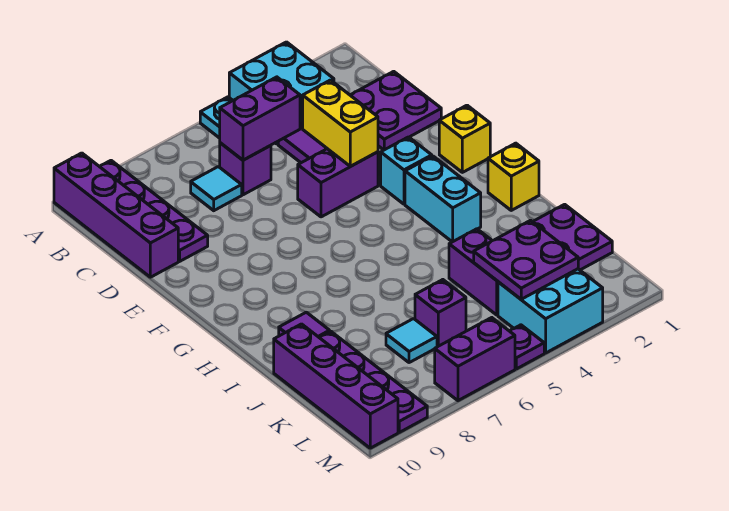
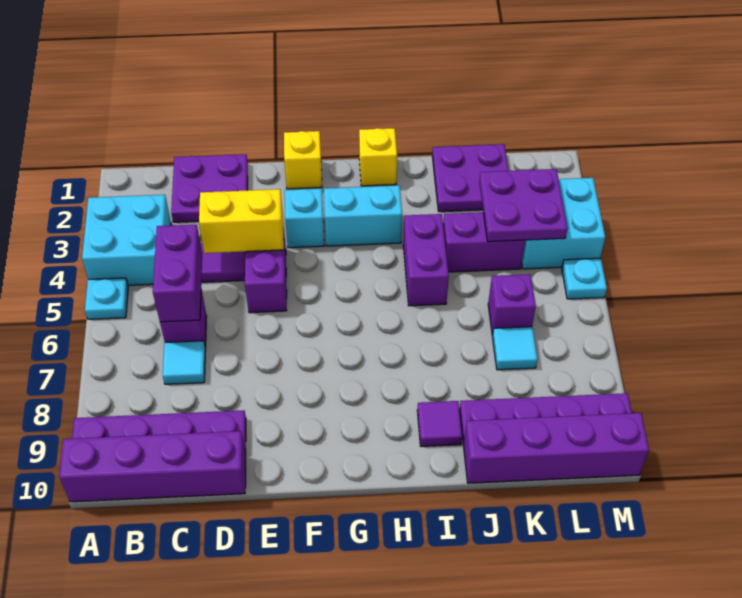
purple plate M5 level 1 -> cyan plate M5 level 1
purple brick M6:M7 level 1 -> purple brick I4:I5 level 1

